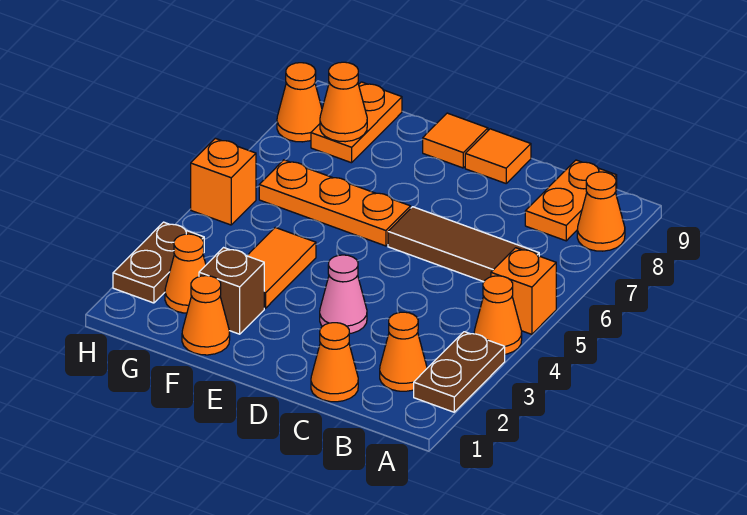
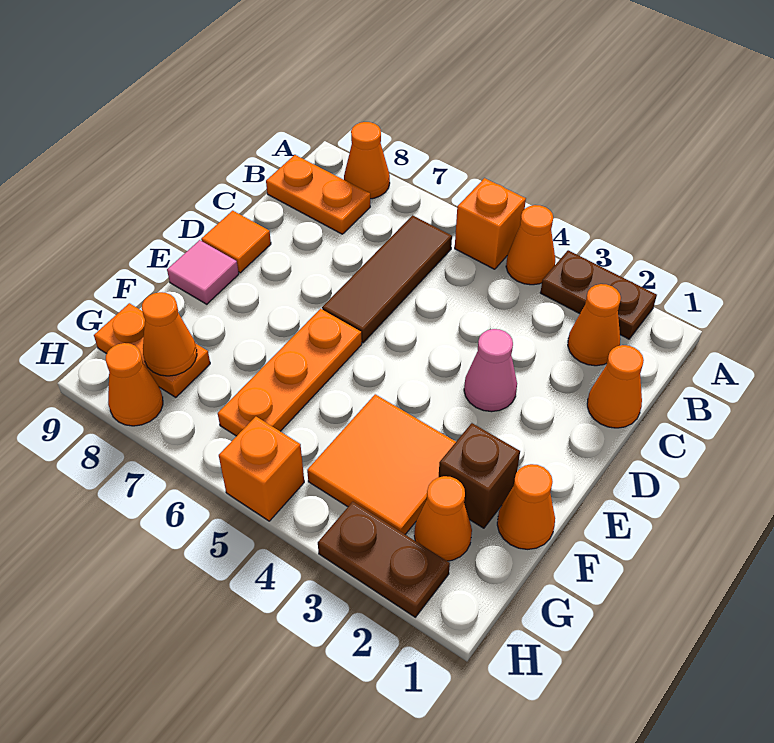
orange tile E9 level 1 -> pink tile E9 level 1
orange tile F3:F4 level 1 -> orange tile F3:G4 level 1

